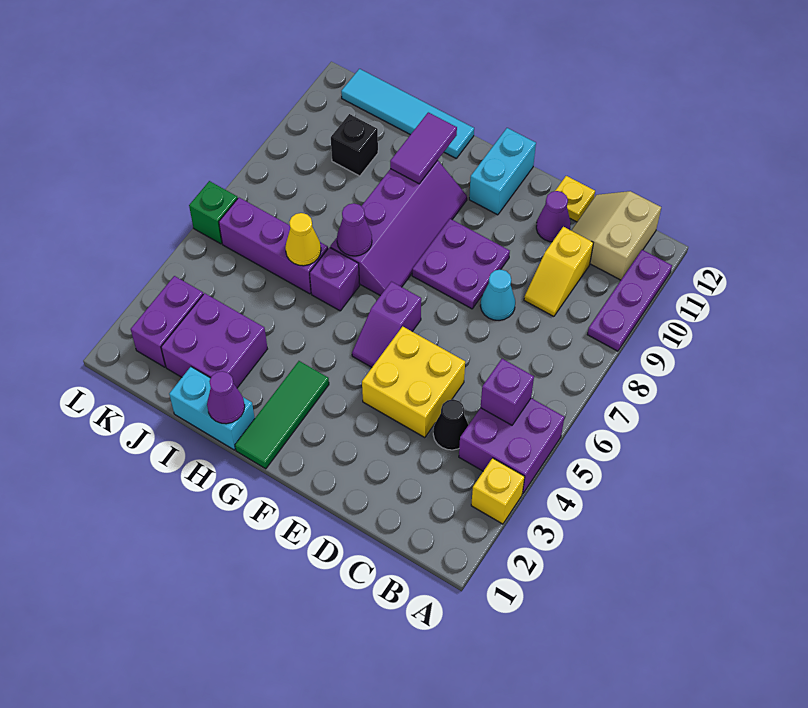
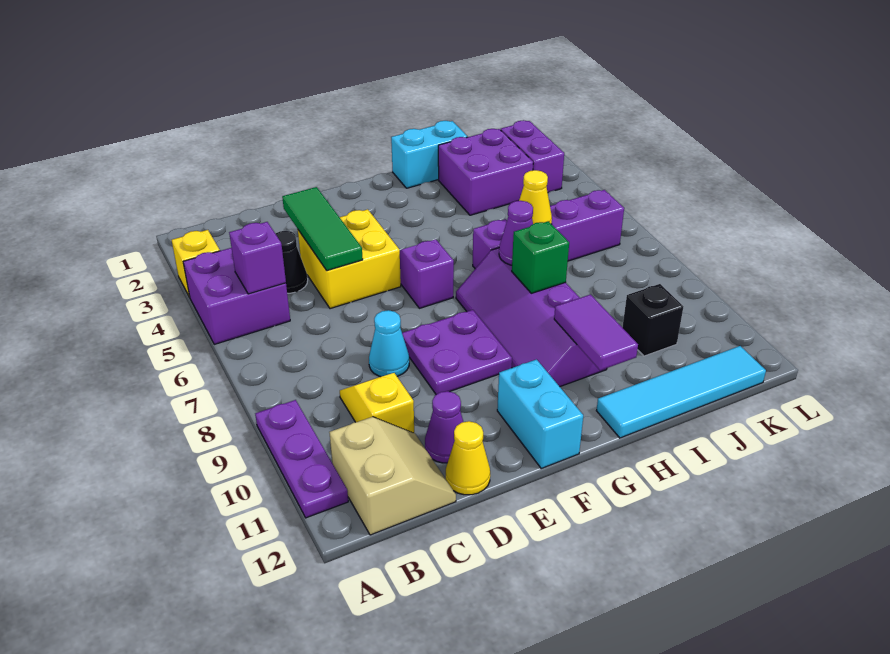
yellow plate D12 level 1 -> yellow cone D12 level 1
green tile G1:G3 level 1 -> green tile D3:D5 level 2
purple cone H1 level 2 -> none
green brick L6 level 1 -> green brick H8 level 2

